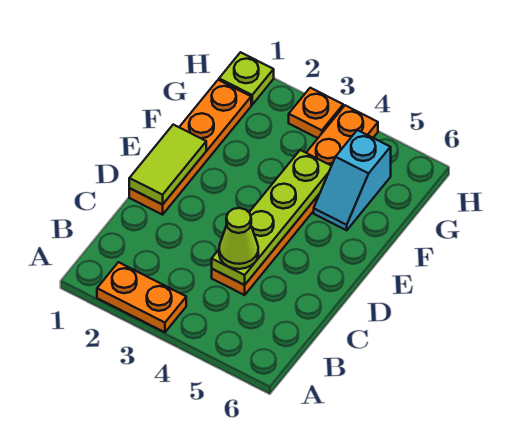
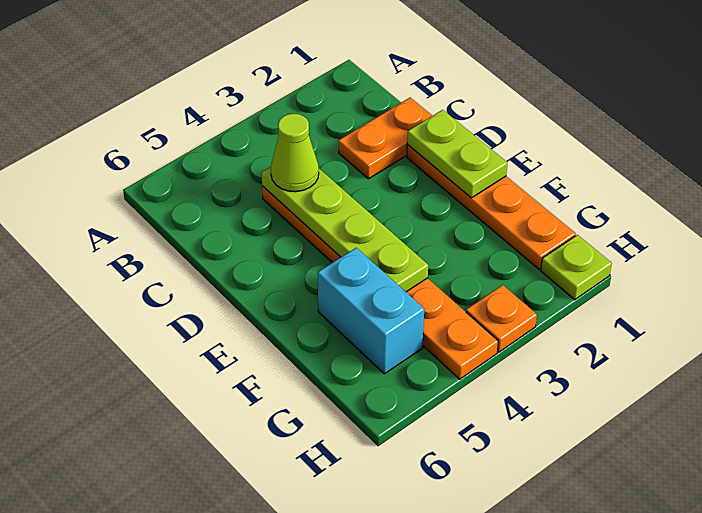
orange plate A2:A3 level 1 -> orange plate C1:C2 level 1
lime tile D1:E1 level 2 -> lime plate D1:E1 level 2
cyan slope F5:G5 level 1 top G -> cyan brick F5:G5 level 1

